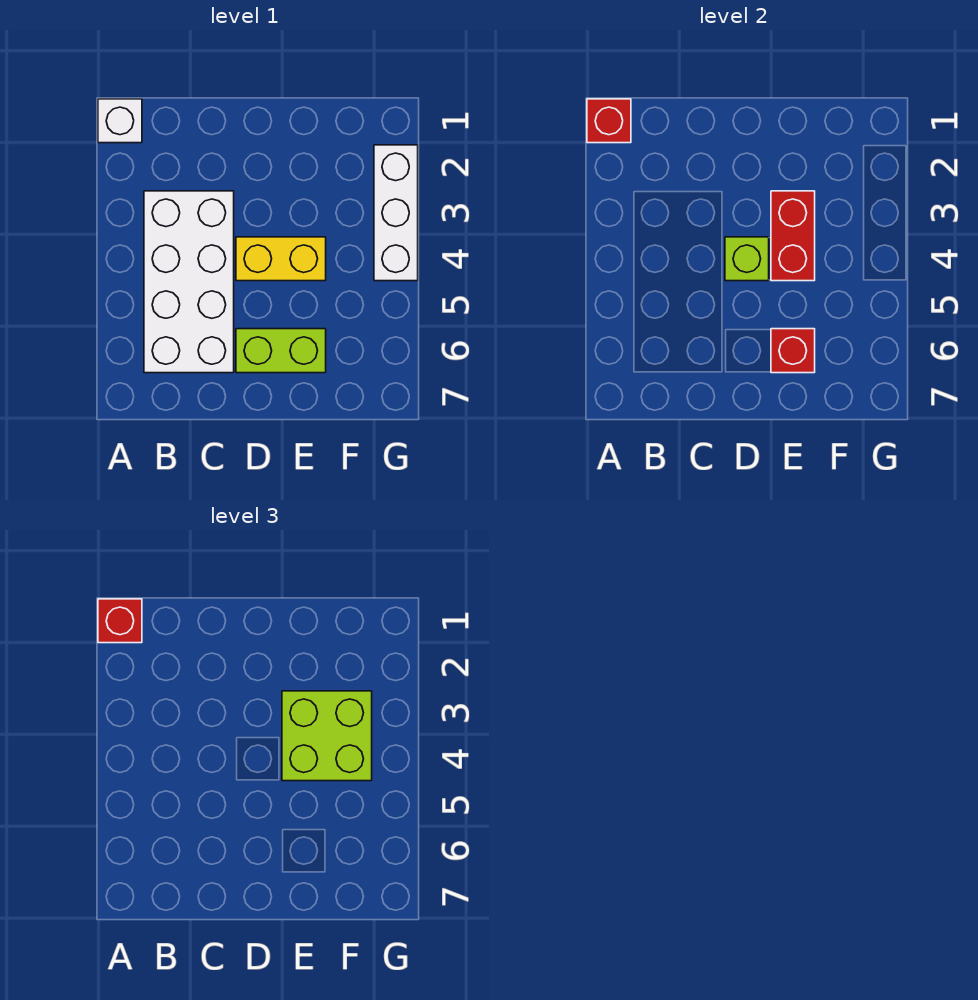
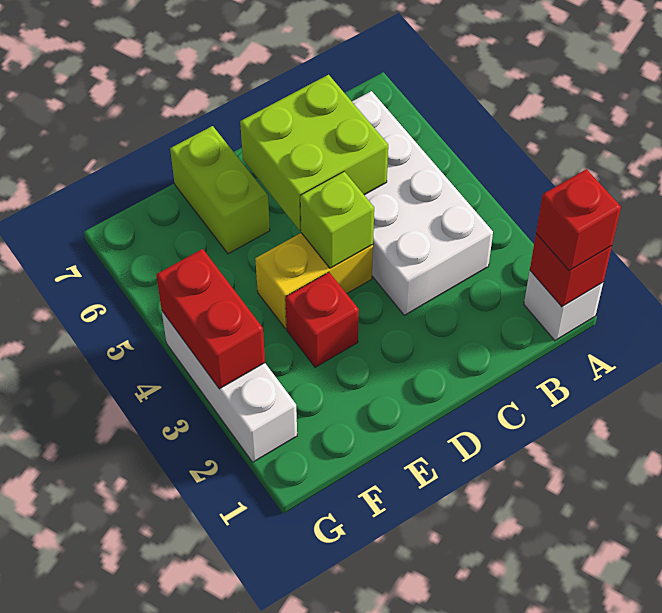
lime brick D6:E6 level 1 -> lime brick E6:E7 level 1
red brick E3:E4 level 2 -> red brick G3:G4 level 2
lime brick E3:F4 level 3 -> lime brick C5:D6 level 2
red brick E6 level 2 -> red brick E3 level 1

